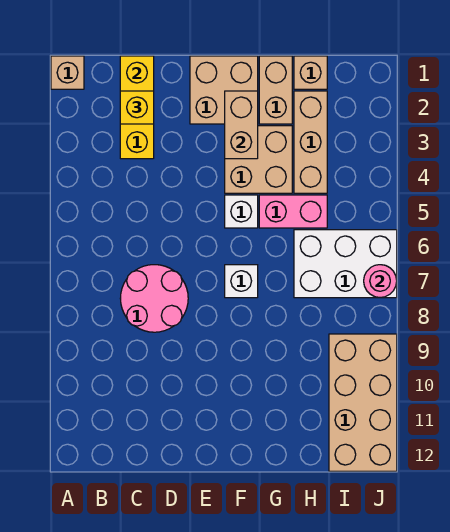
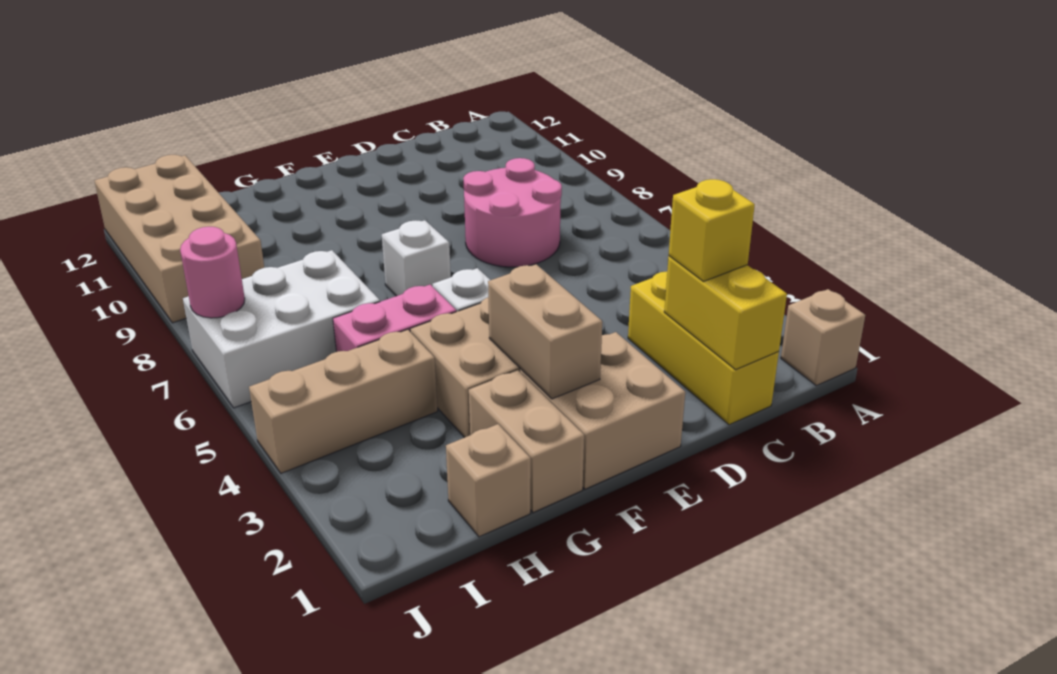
tan brick H2:H4 level 1 -> tan brick H4:J4 level 1

